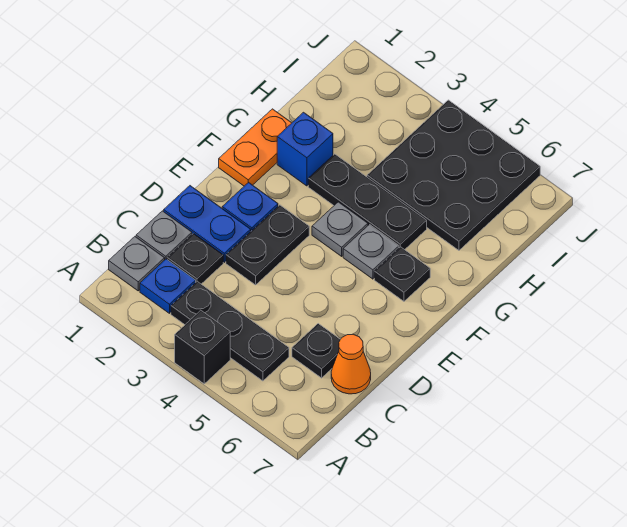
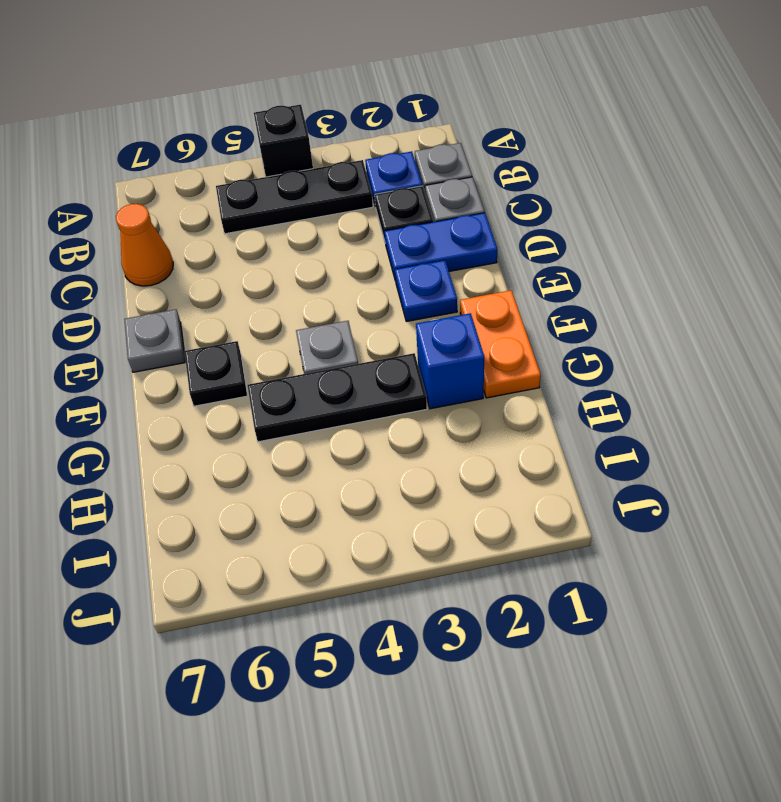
black plate C6 level 1 -> none
black plate D3:E3 level 1 -> none
grey plate F5 level 1 -> grey plate E7 level 1
black plate H4:J6 level 1 -> none

